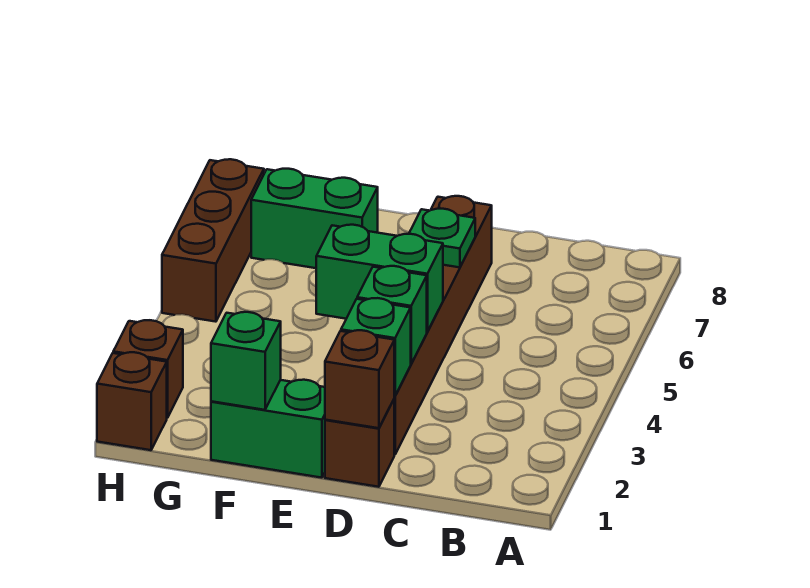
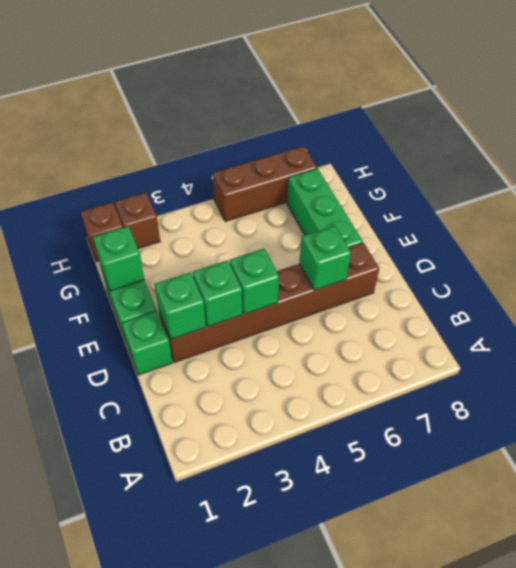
brown brick D1 level 1 -> green brick D1 level 1
brown brick D1 level 2 -> none
green brick D4:E4 level 2 -> green brick D4 level 2
green plate D6 level 2 -> green brick D6 level 2
green brick F7:G7 level 1 -> green brick E7:G7 level 1

